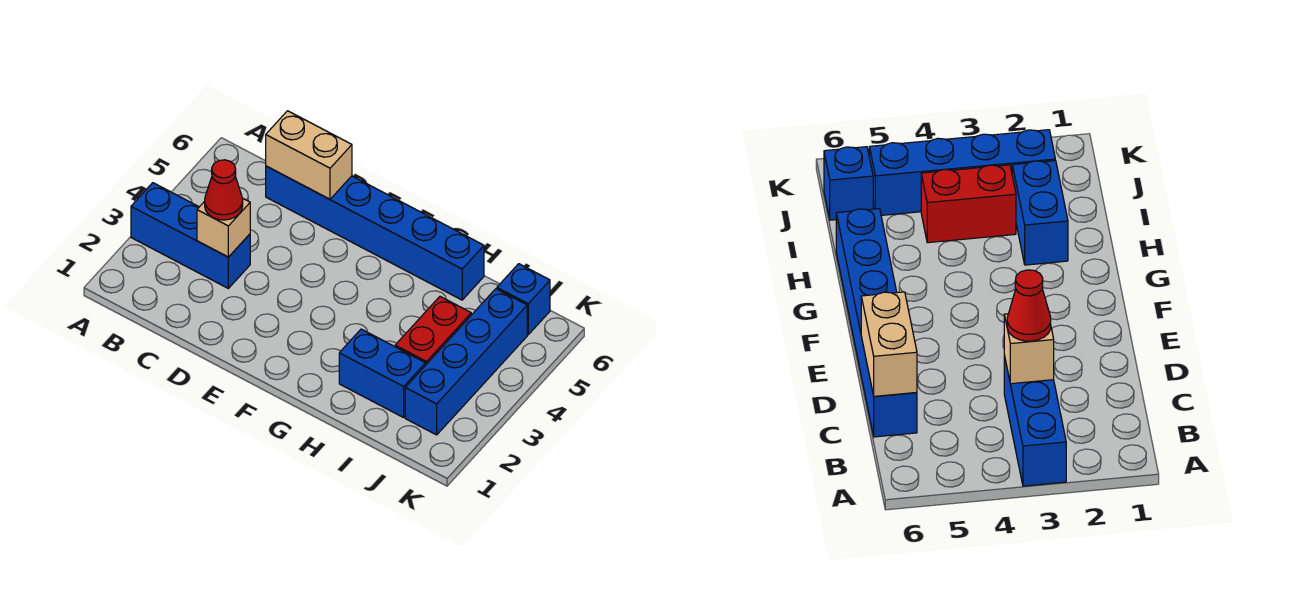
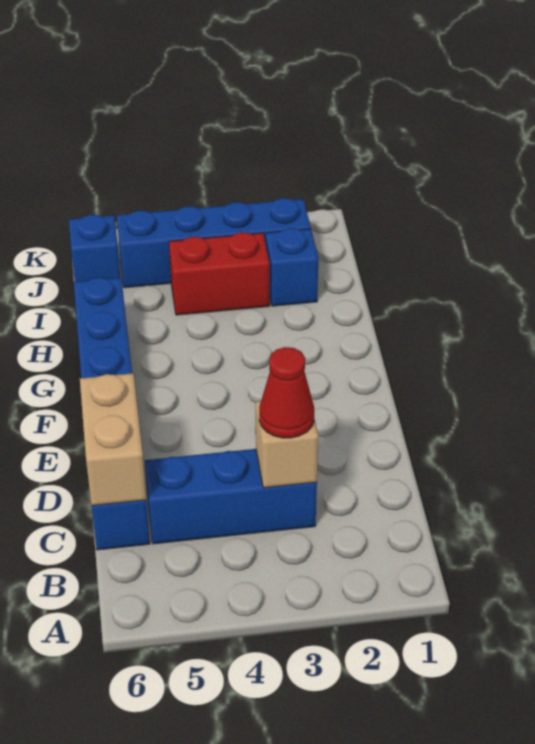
blue brick A3:C3 level 1 -> blue brick C3:C5 level 1
blue brick H2:I2 level 1 -> blue brick I2 level 1

